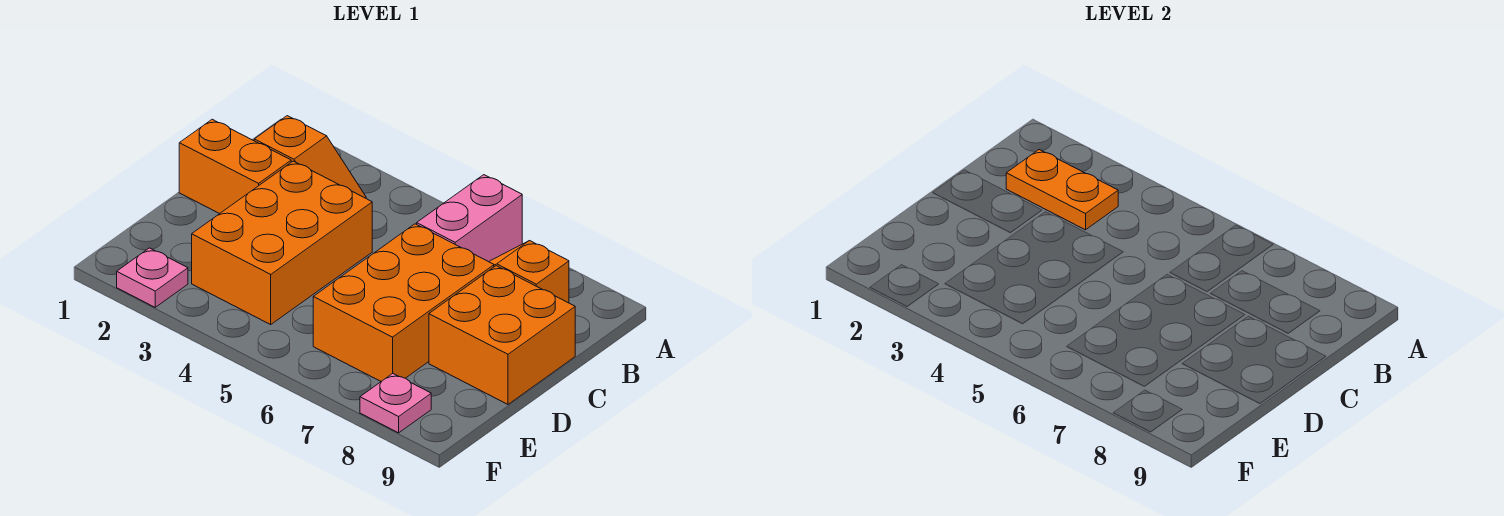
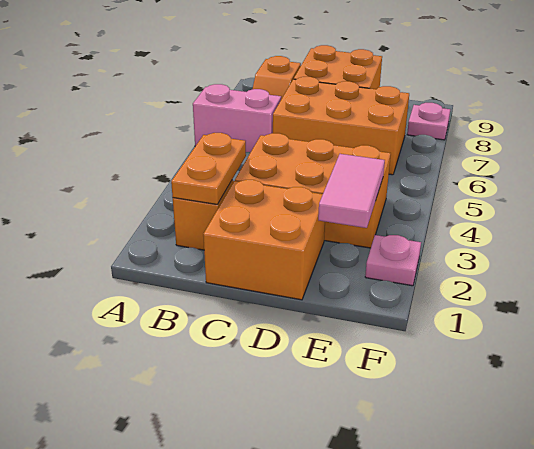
orange brick C1:C2 level 1 -> orange brick C1:D2 level 1
none -> pink tile E2:E3 level 2

